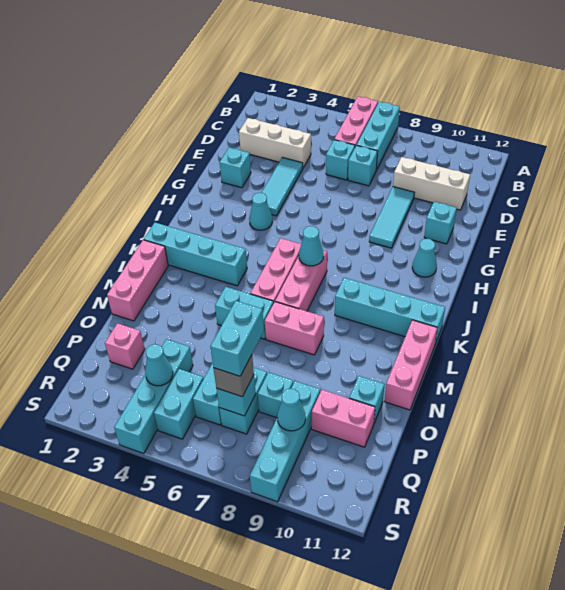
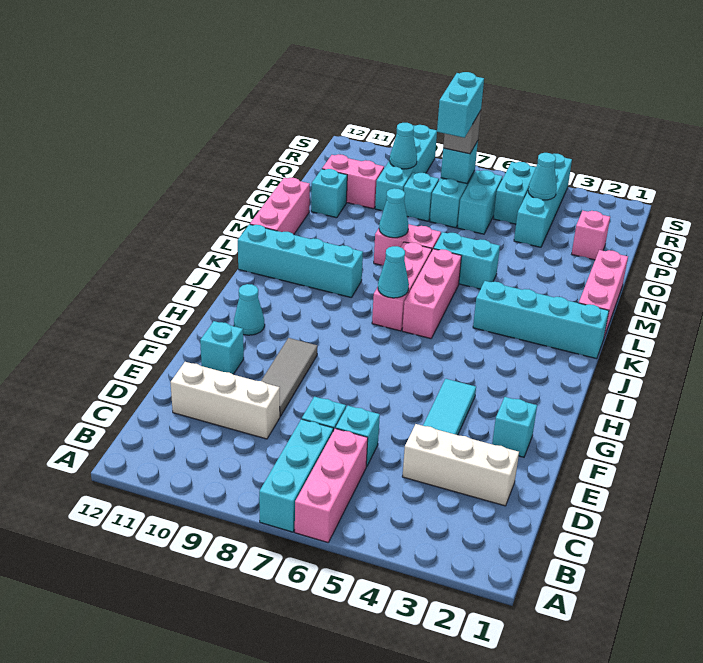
cyan tile E9:G9 level 1 -> grey tile E9:G9 level 1
cyan cone H4 level 1 -> cyan cone M8 level 2

